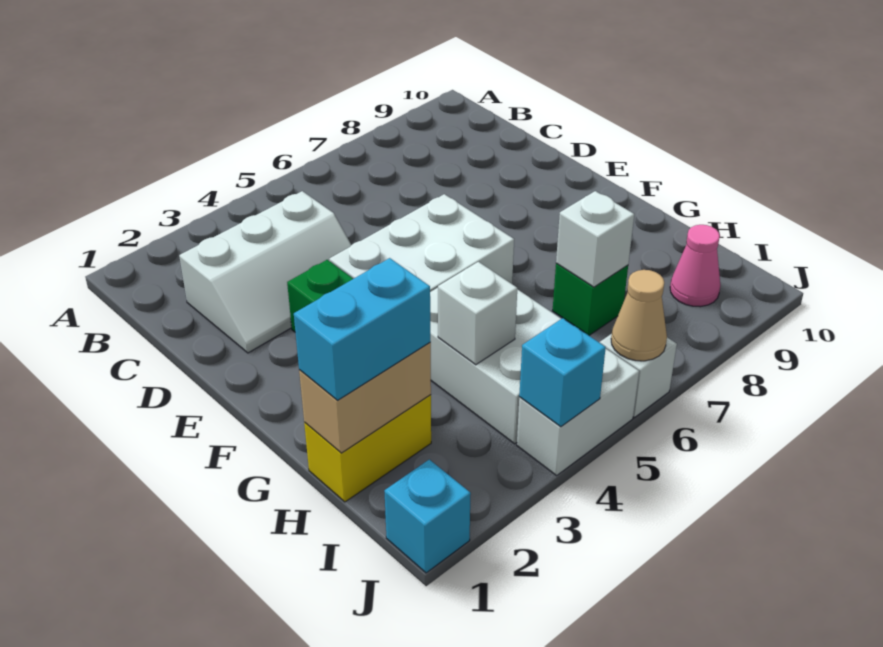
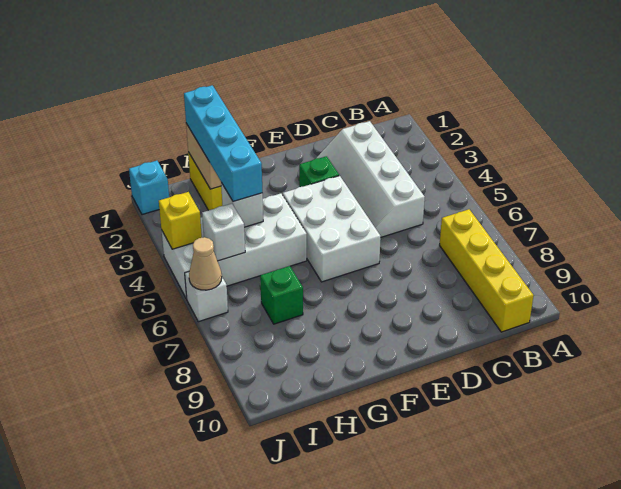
none -> yellow brick B7:B10 level 1
white slope C2:D4 level 1 top C -> white slope C2:D5 level 1 top C
cyan brick H1:H2 level 3 -> cyan brick H1:H4 level 3
white brick H7 level 2 -> white brick I5 level 2
pink cone I9 level 1 -> none
cyan brick J4 level 2 -> yellow brick J4 level 2

